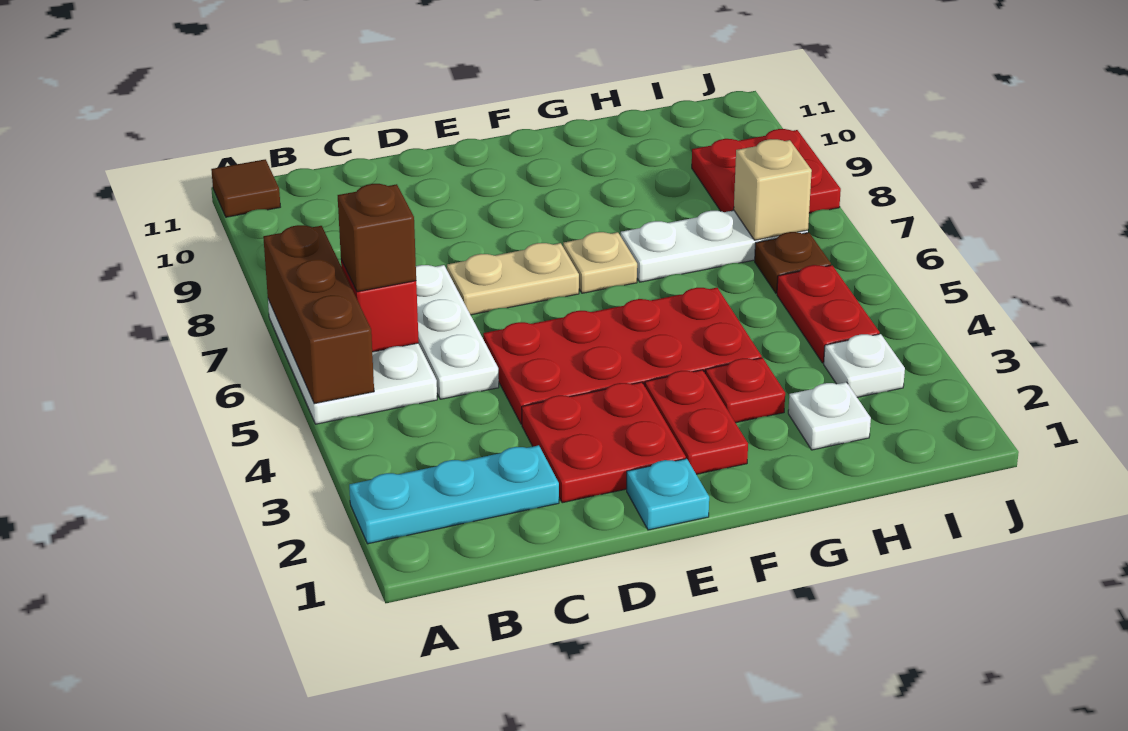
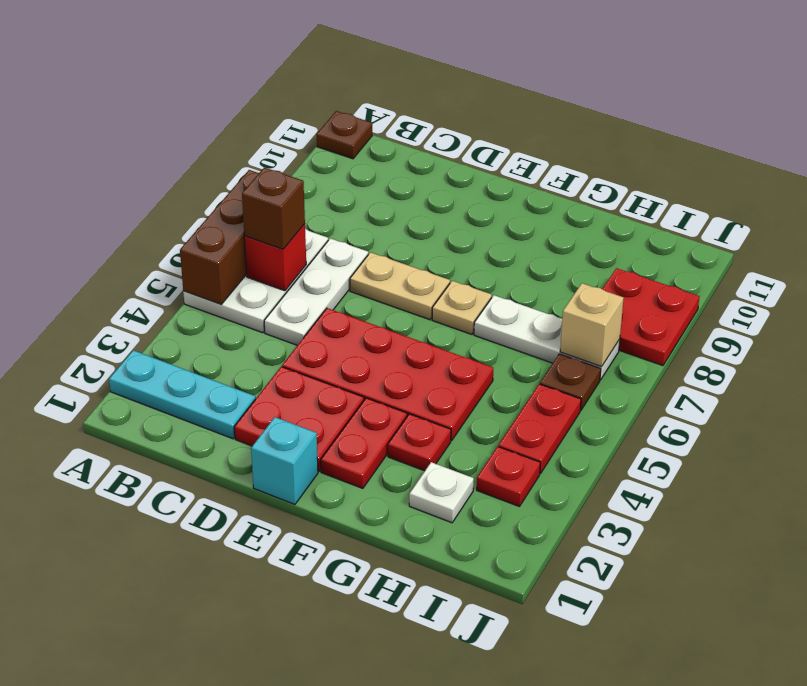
brown tile A11 level 1 -> brown plate A11 level 1
cyan plate E1 level 1 -> cyan brick E1 level 1
white plate I3 level 1 -> red plate I3 level 1

